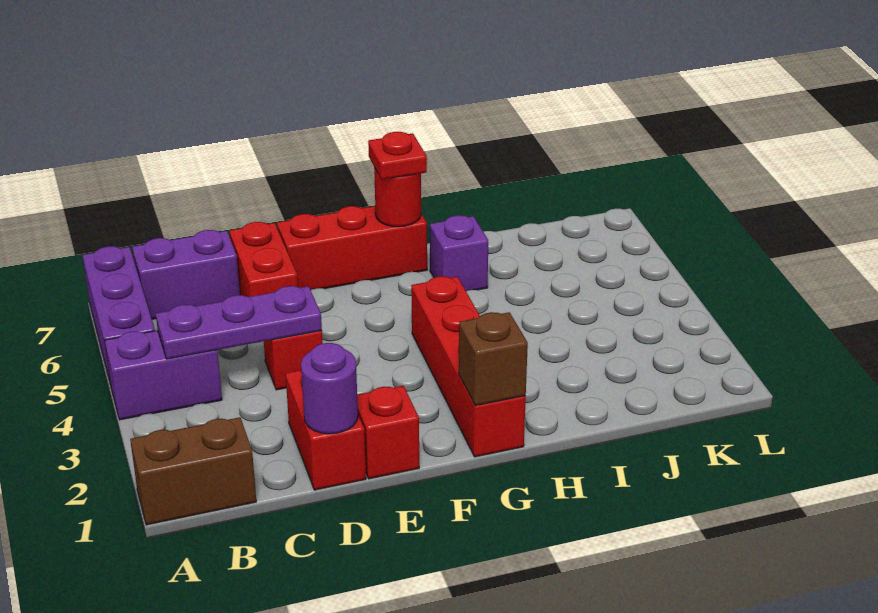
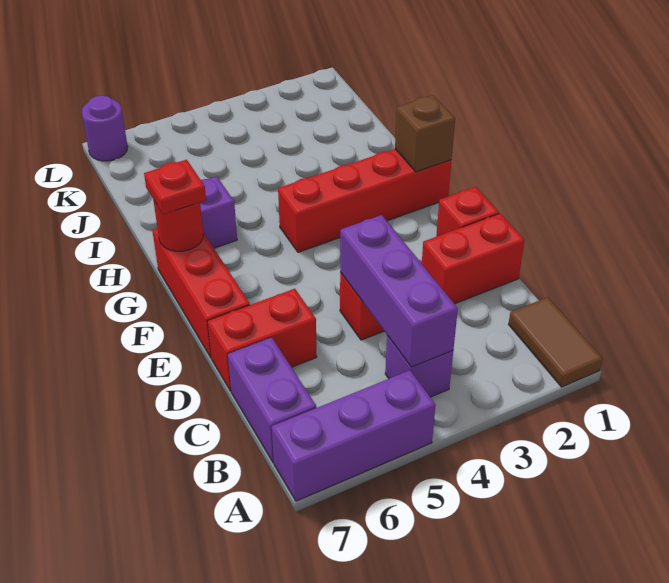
brown brick A1:B1 level 1 -> brown tile A1:B1 level 1
purple brick A4:B4 level 1 -> purple brick B4 level 1
purple plate B4:D4 level 2 -> purple brick B4:D4 level 2
purple round brick D1 level 2 -> purple round brick L7 level 1

